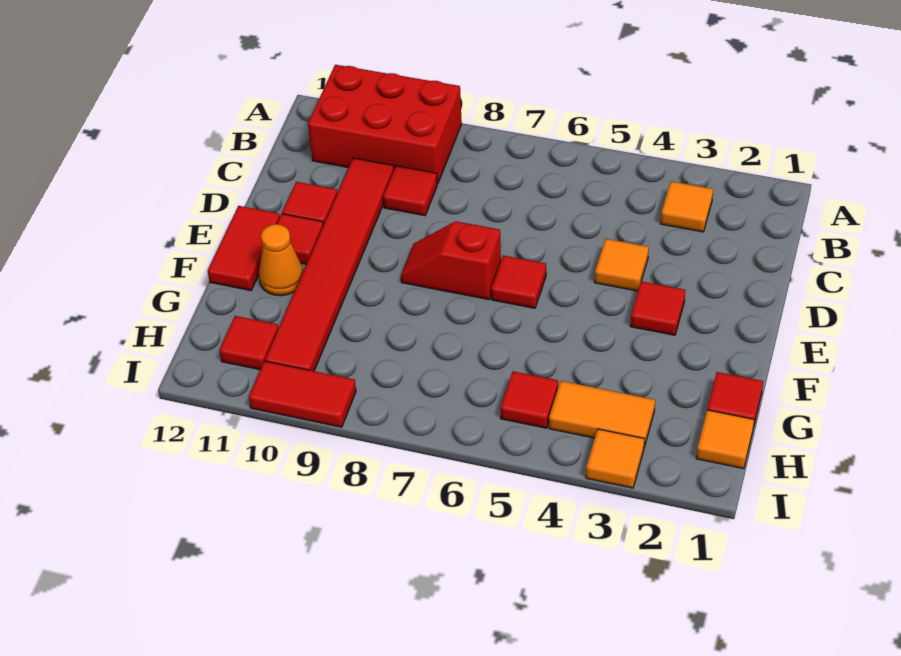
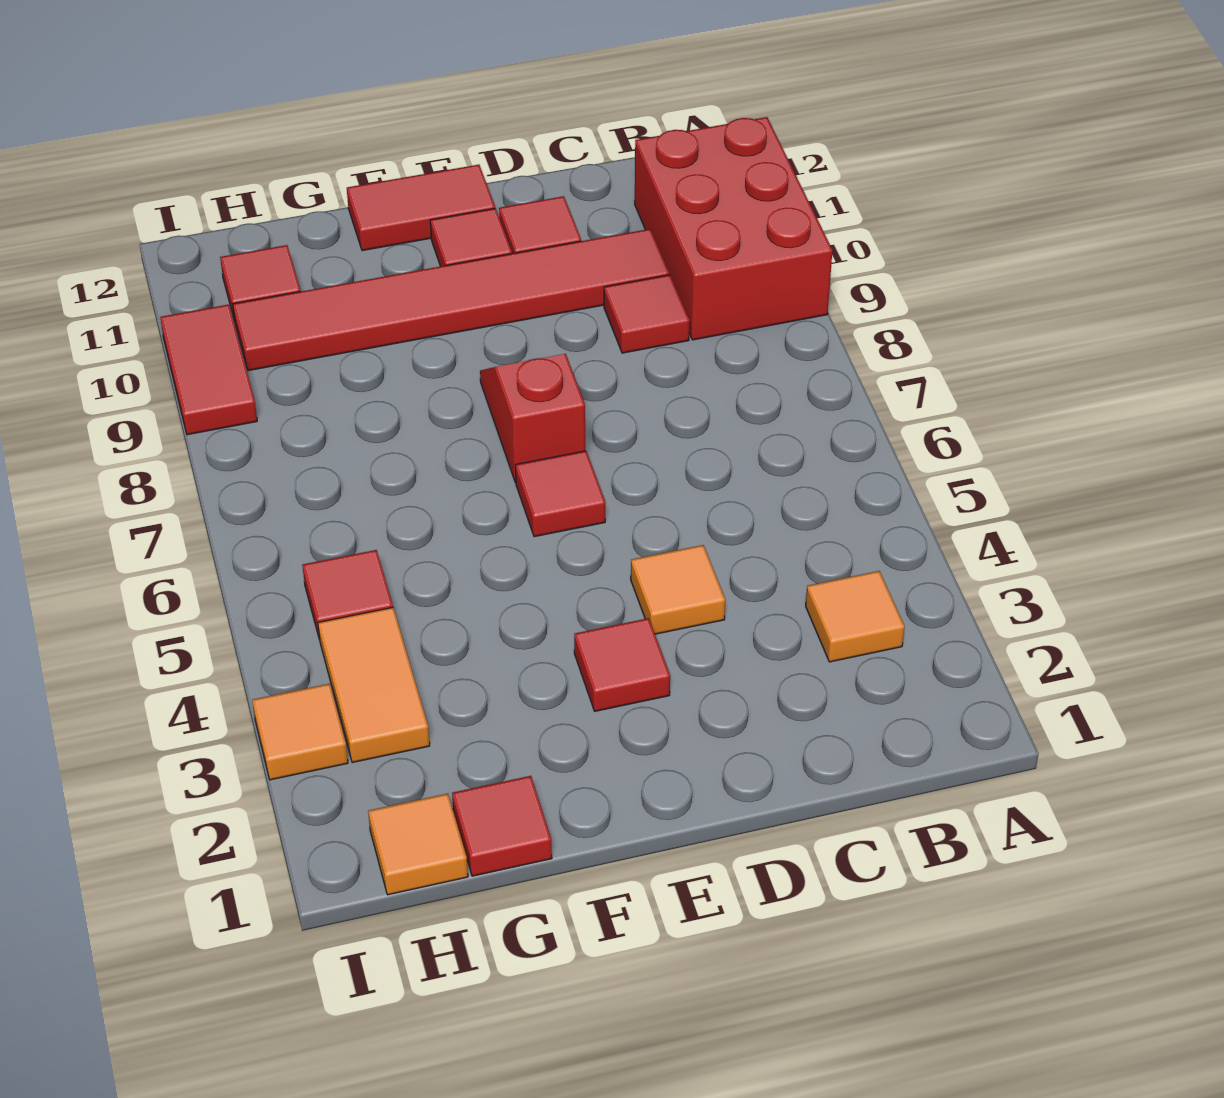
orange cone F11 level 1 -> none

